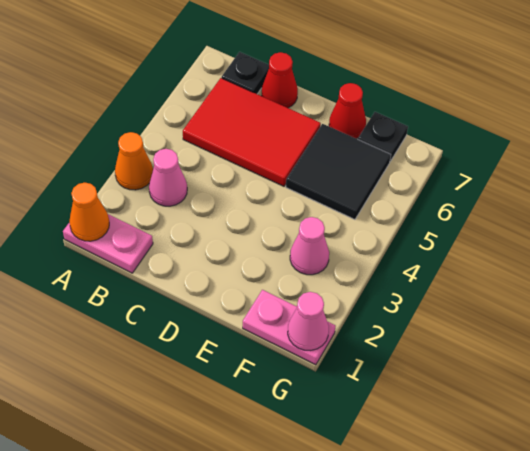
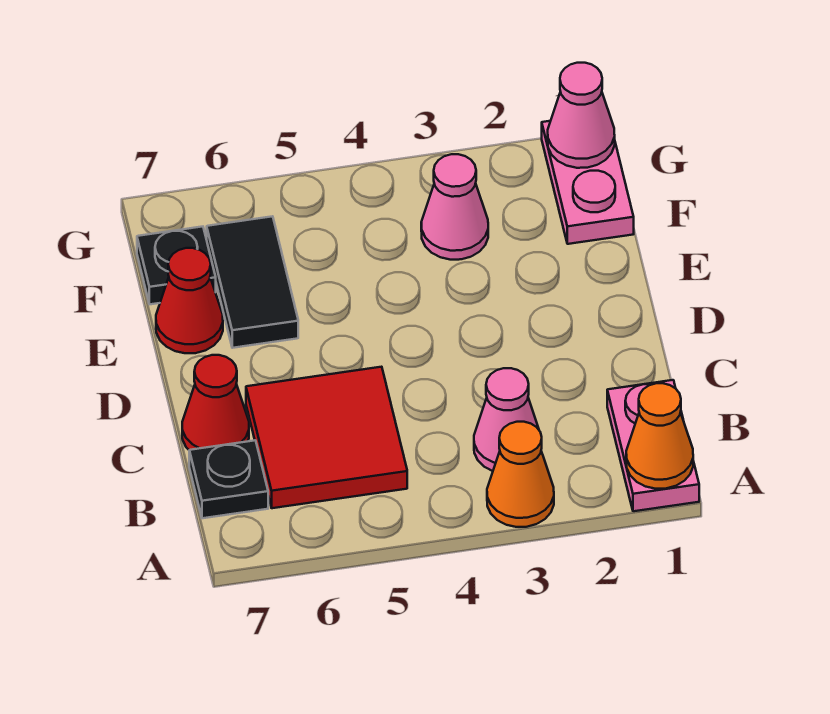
red tile B5:D6 level 1 -> red tile B5:C6 level 1
black tile E5:F6 level 1 -> black tile E6:F6 level 1

